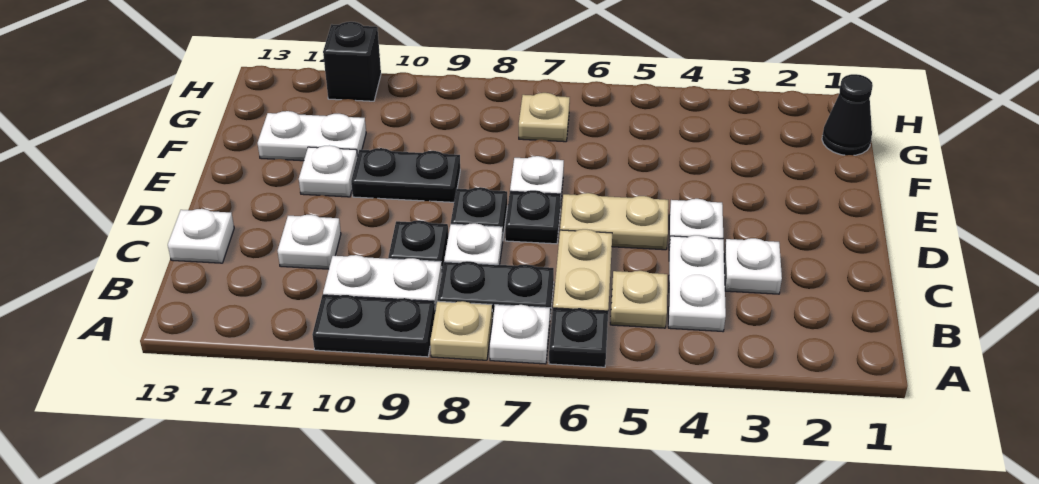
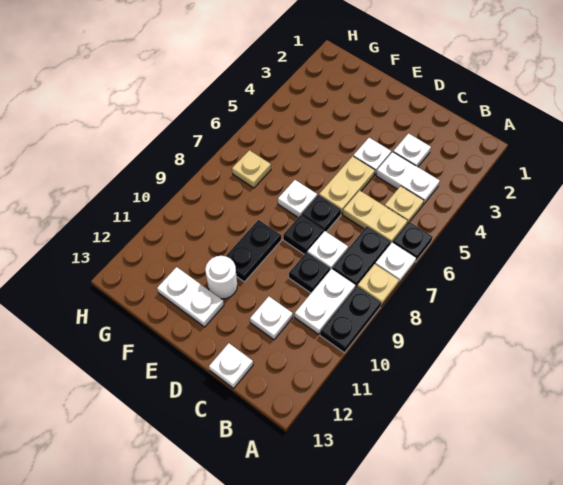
white plate E11 level 1 -> white round brick E11 level 1
white plate F11:F12 level 1 -> white plate E12:F12 level 1
black cone G1 level 1 -> none
black brick H11 level 1 -> none

